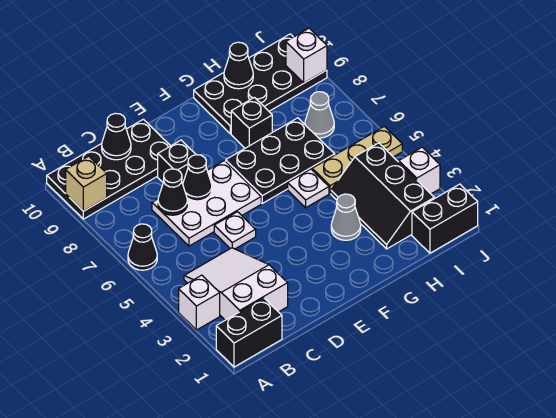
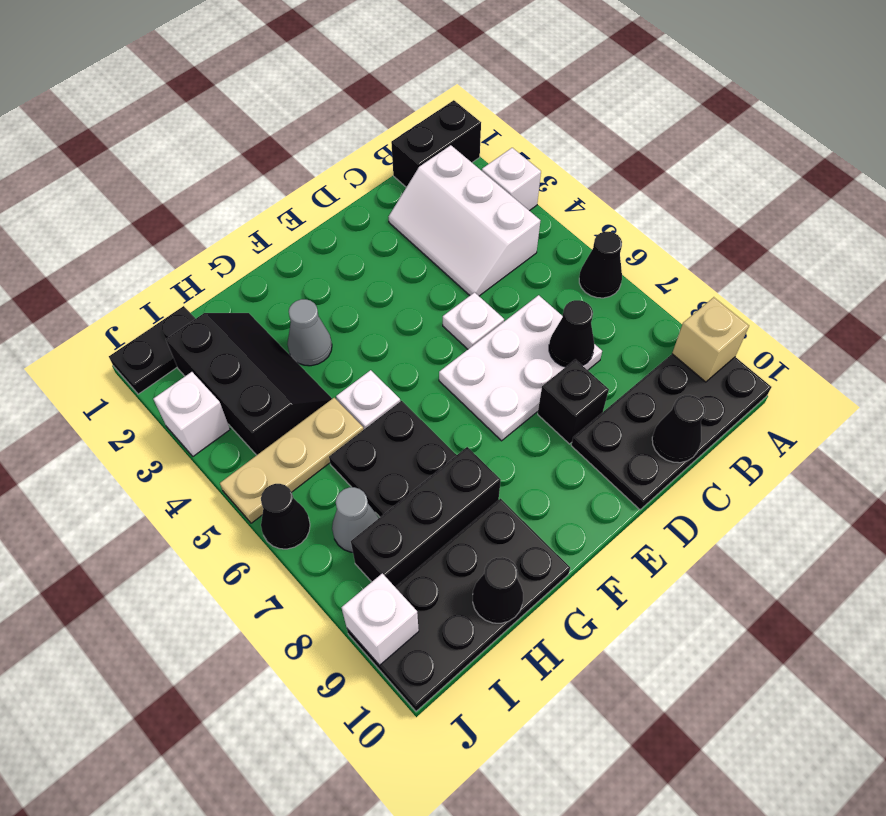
white slope B2:C4 level 1 top 2 -> white slope B2:C4 level 1 top B
black cone D7 level 2 -> black cone J6 level 1
black plate F6:H7 level 1 -> black plate G6:H7 level 1
black brick G8 level 1 -> black brick G8:I8 level 1
black brick I1:J1 level 1 -> black plate I1:J1 level 1

